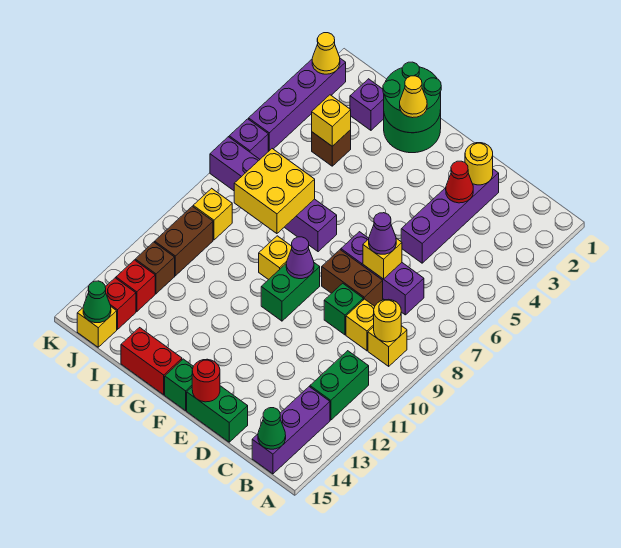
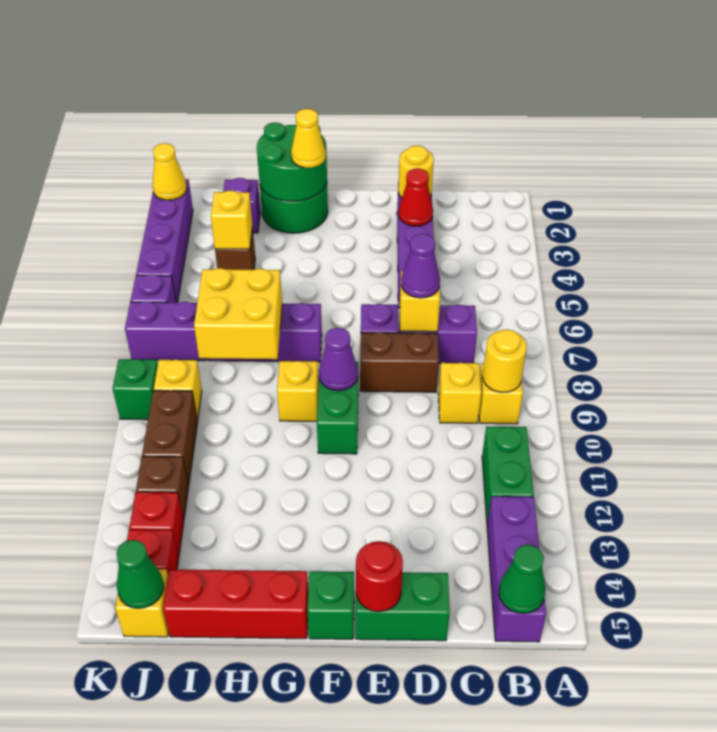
green brick D9 level 1 -> green brick K9 level 1
red brick G15:H15 level 1 -> red brick G15:I15 level 1

